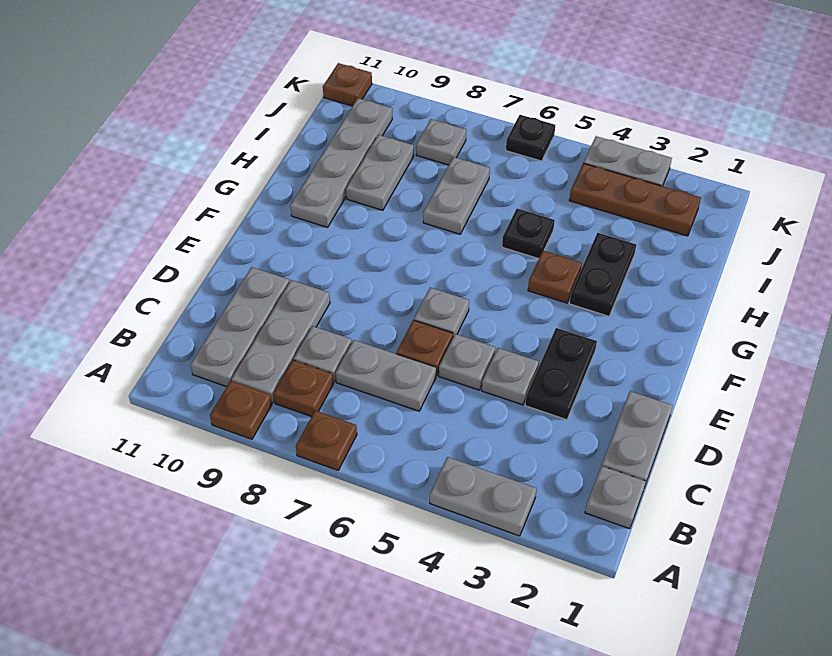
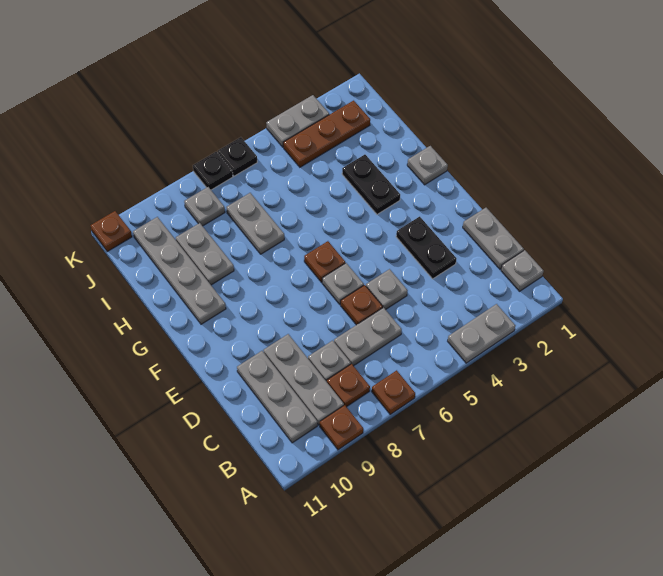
grey plate D4 level 1 -> grey plate G1 level 1
brown plate G4 level 1 -> brown plate F6 level 1
black plate H5 level 1 -> black plate K7 level 1

